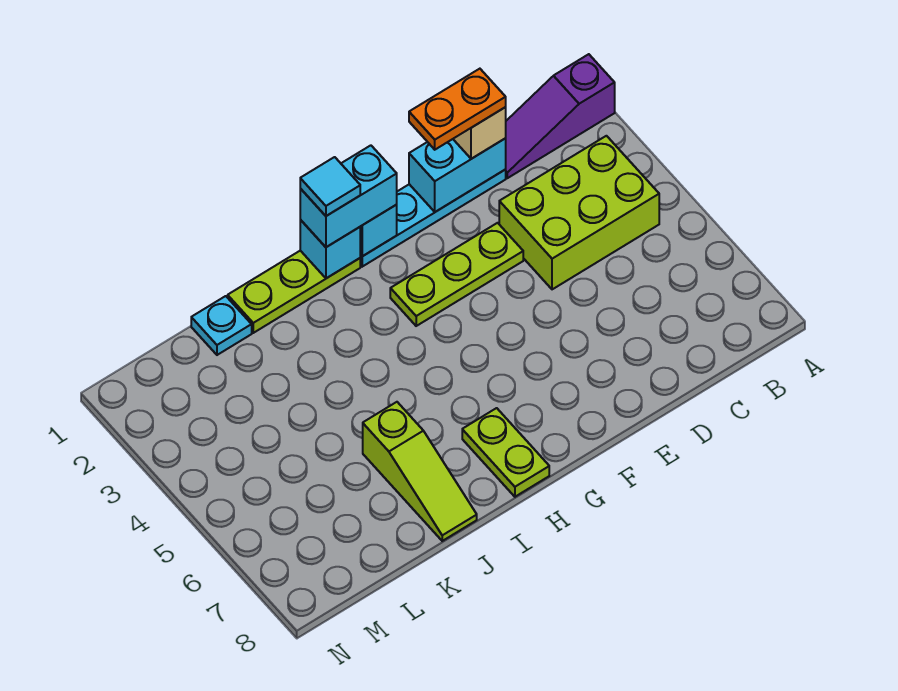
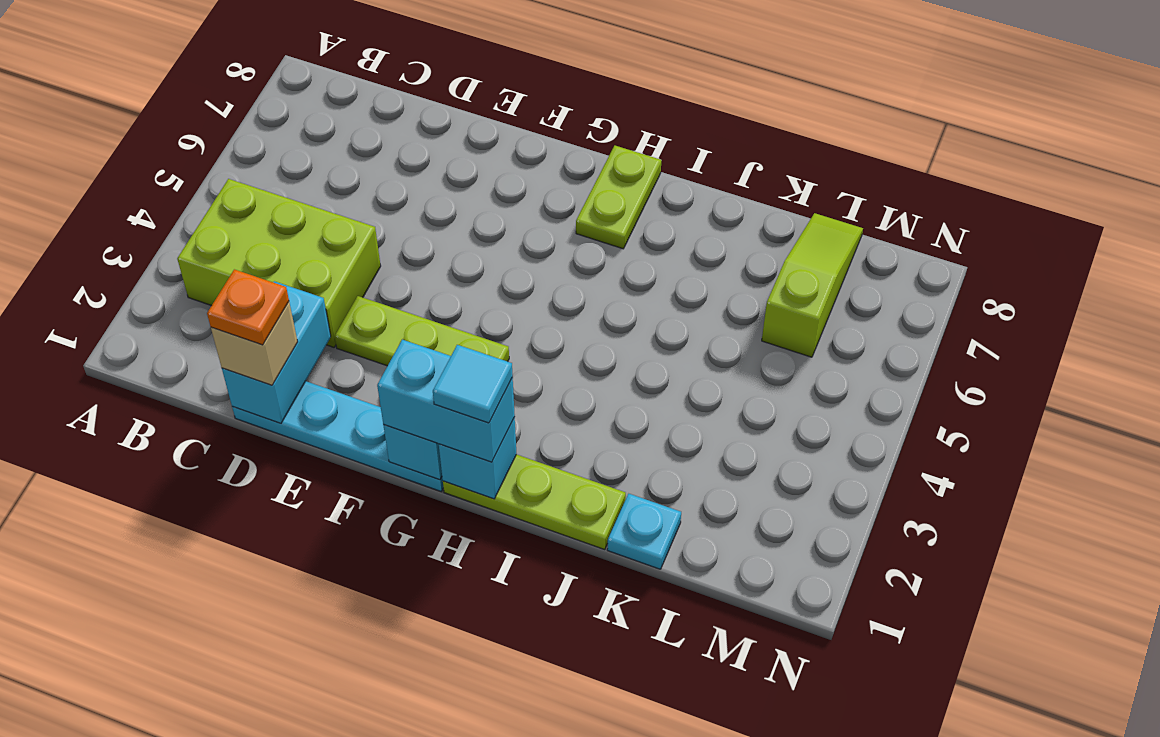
purple slope A1:C1 level 1 top A -> none
cyan brick D1:E1 level 2 -> cyan brick D1:D2 level 2
orange plate D1:E1 level 4 -> orange plate D1 level 4
lime slope J6:J8 level 1 top 6 -> lime slope L6:L8 level 1 top 6

